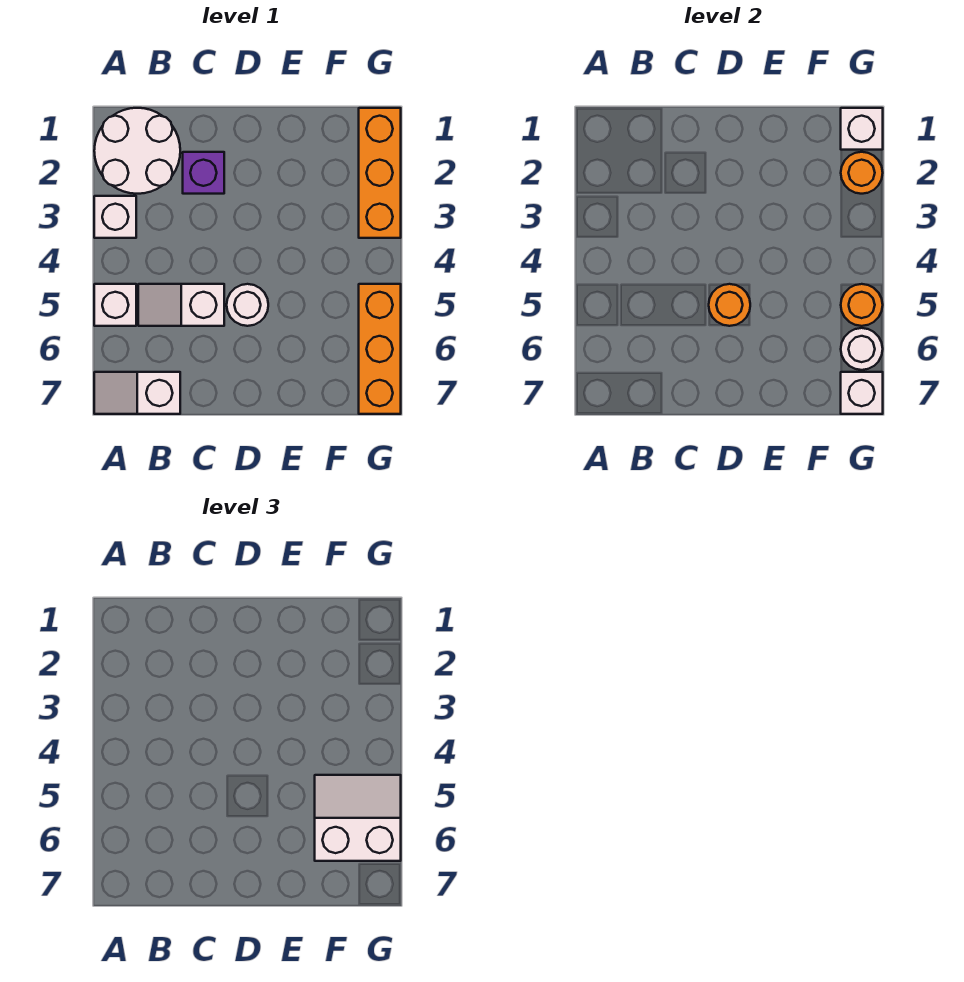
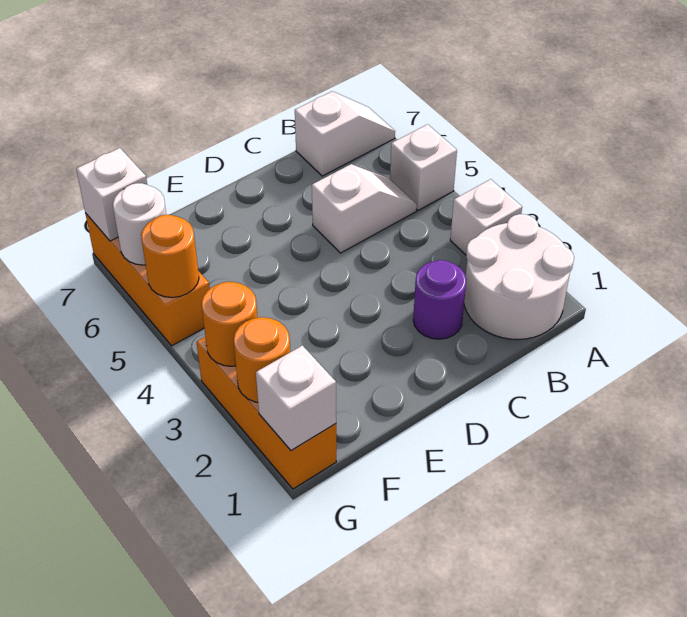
purple brick C2 level 1 -> purple round brick C2 level 1
white round brick D5 level 1 -> none
orange round brick D5 level 2 -> orange round brick G3 level 2
white slope F5:G6 level 3 top 6 -> none

